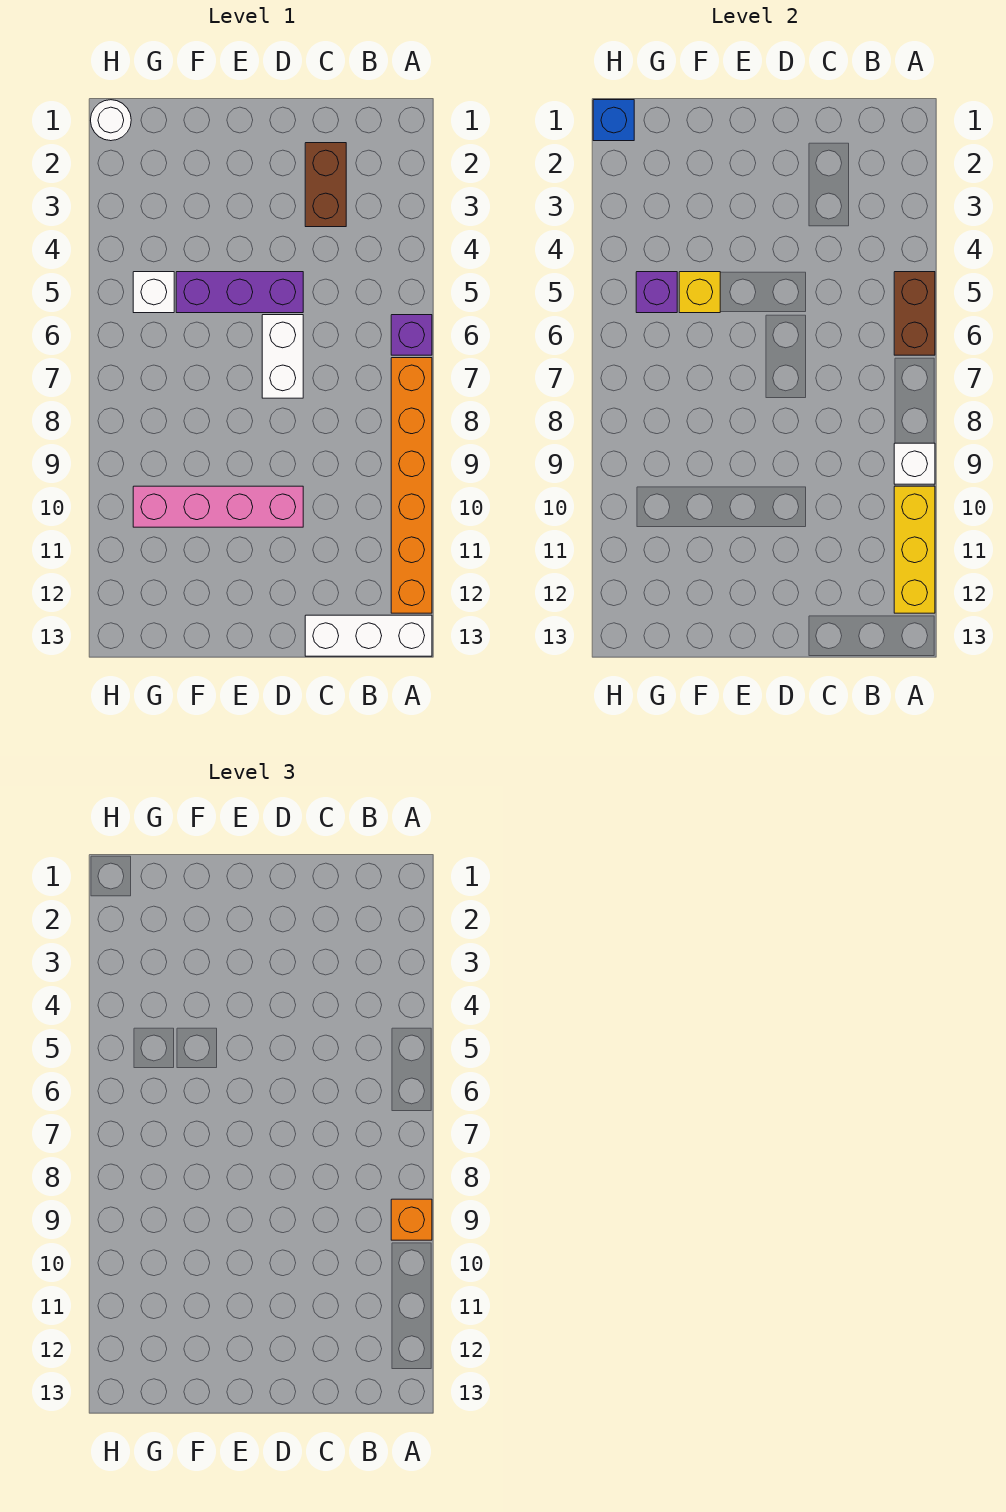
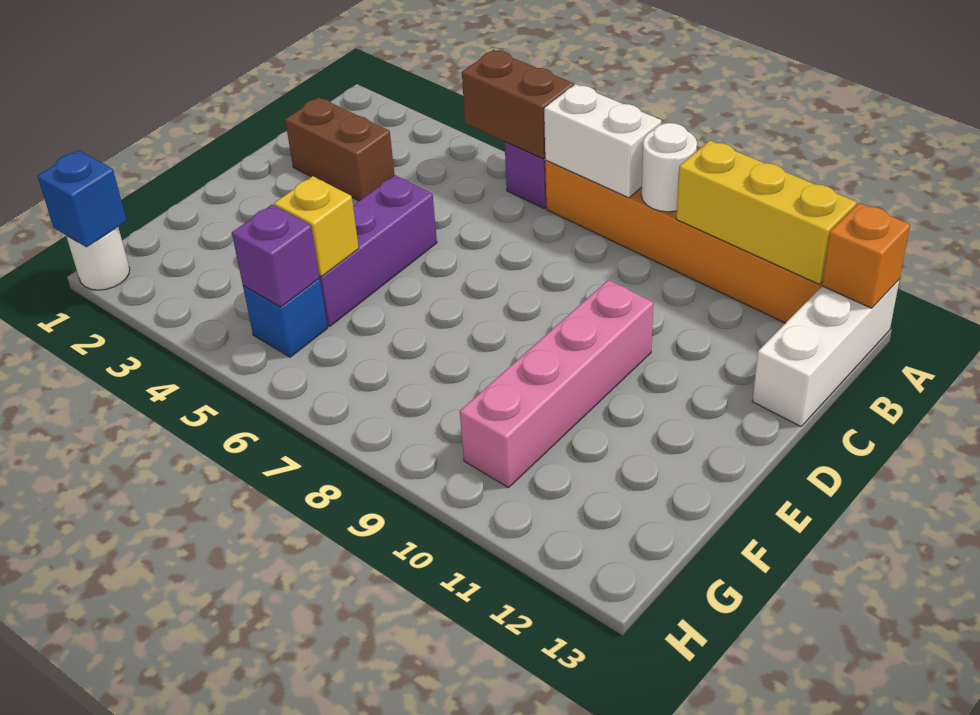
white brick A9 level 2 -> white round brick A9 level 2
orange brick A9 level 3 -> orange brick A13 level 2
white brick D6:D7 level 1 -> white brick A7:A8 level 2
white brick G5 level 1 -> blue brick G5 level 1

